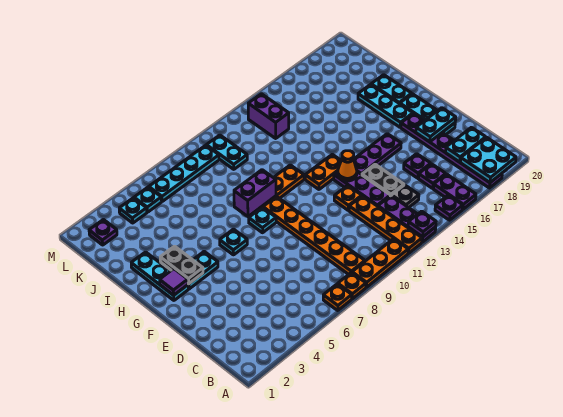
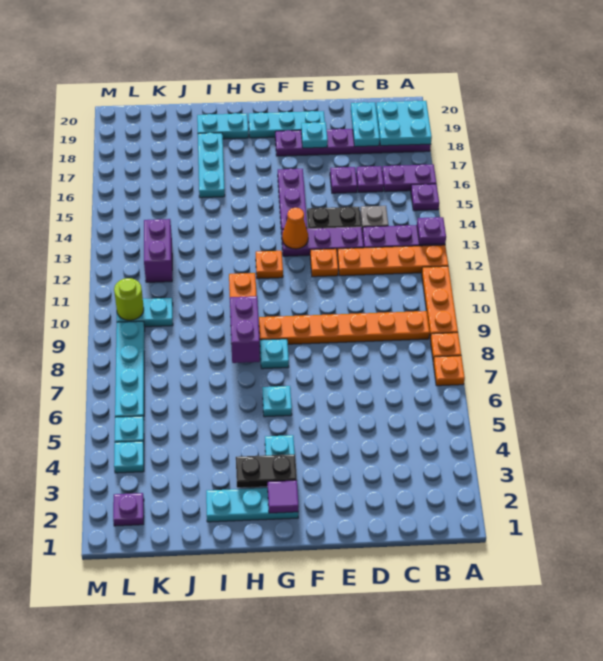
cyan plate E18:E19 level 2 -> cyan plate E18 level 2
orange plate G12:G13 level 1 -> orange plate G12 level 1
cyan plate G18:I18 level 1 -> cyan plate I16:I18 level 1
purple brick K13:L13 level 1 -> purple brick K12:K13 level 1
none -> lime round brick L10 level 2

